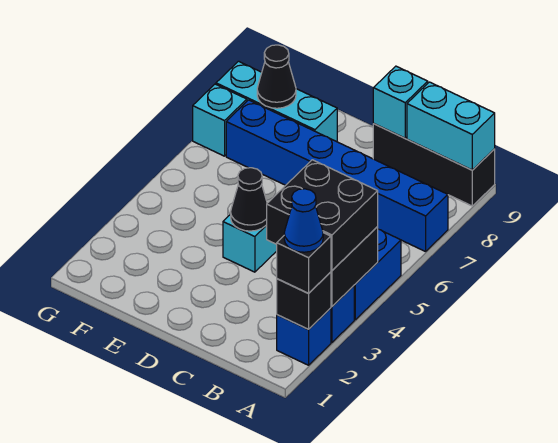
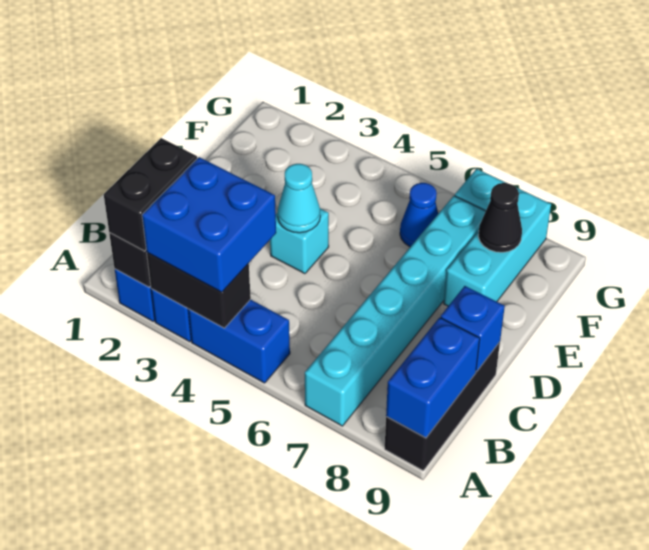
black brick A2 level 3 -> black brick A2:B2 level 3
blue cone A2 level 4 -> blue cone F6 level 1
black brick A3:B4 level 3 -> blue brick A3:B4 level 3
blue brick A7:F7 level 1 -> cyan brick A7:F7 level 1
cyan brick A9:B9 level 2 -> blue brick A9:B9 level 2
cyan brick C9 level 2 -> blue brick C9 level 2
black cone D4 level 2 -> cyan cone D4 level 2

